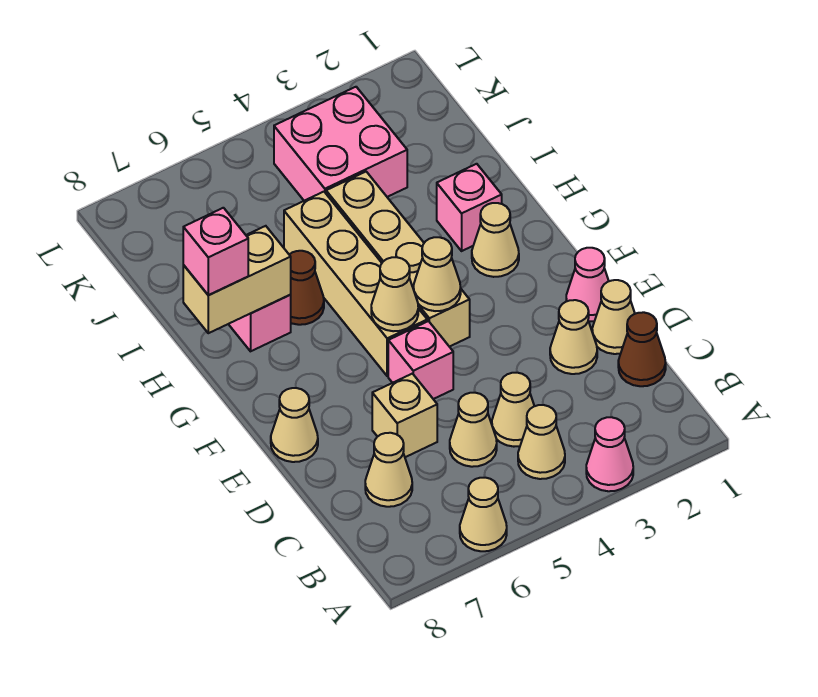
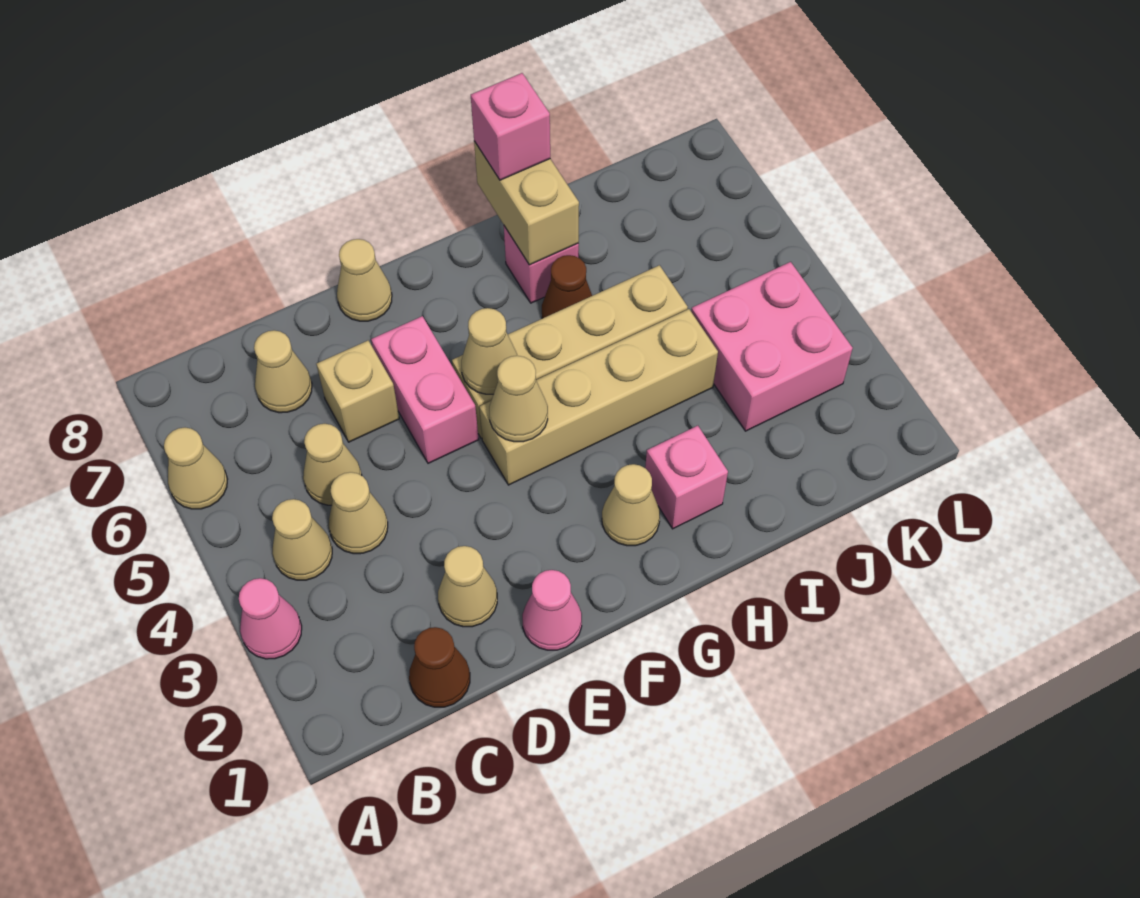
tan cone D1 level 1 -> none
pink brick E5 level 1 -> pink brick E5:E6 level 1

